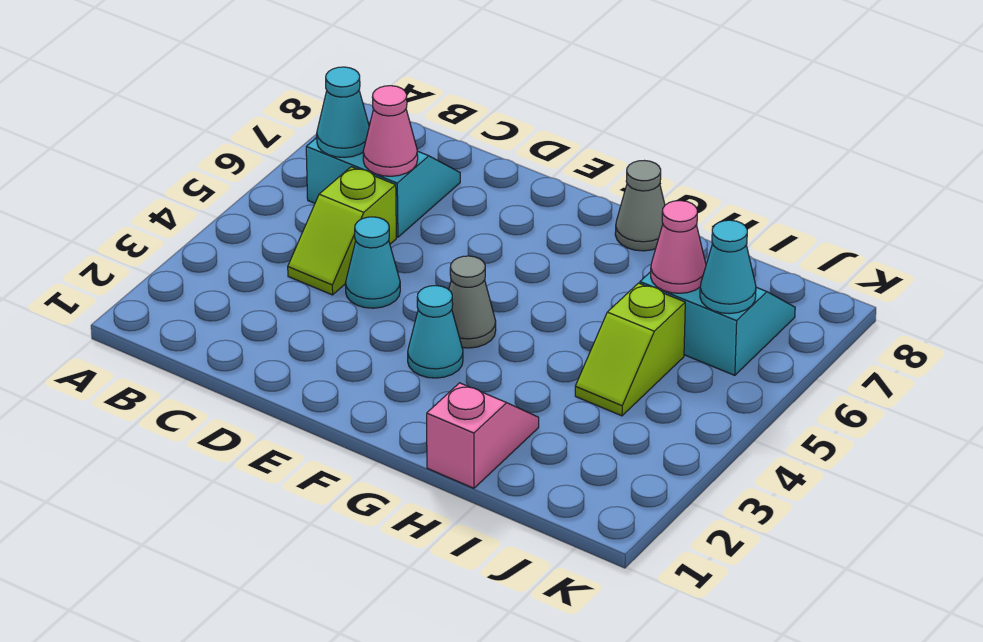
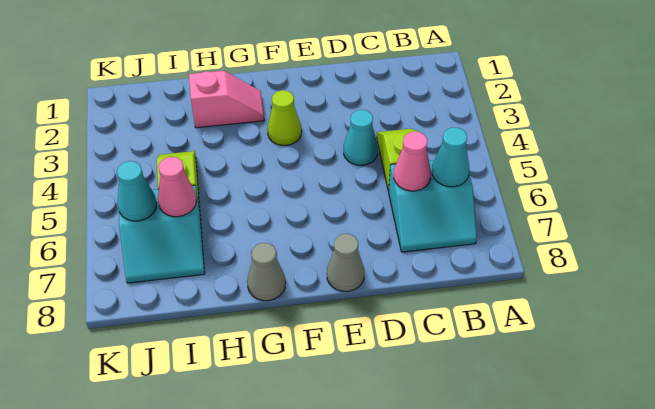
cyan cone F3 level 1 -> lime cone F3 level 1
grey cone F4 level 1 -> grey cone E8 level 1
pink slope H1:H2 level 1 top 1 -> pink slope G2:H2 level 1 top H

